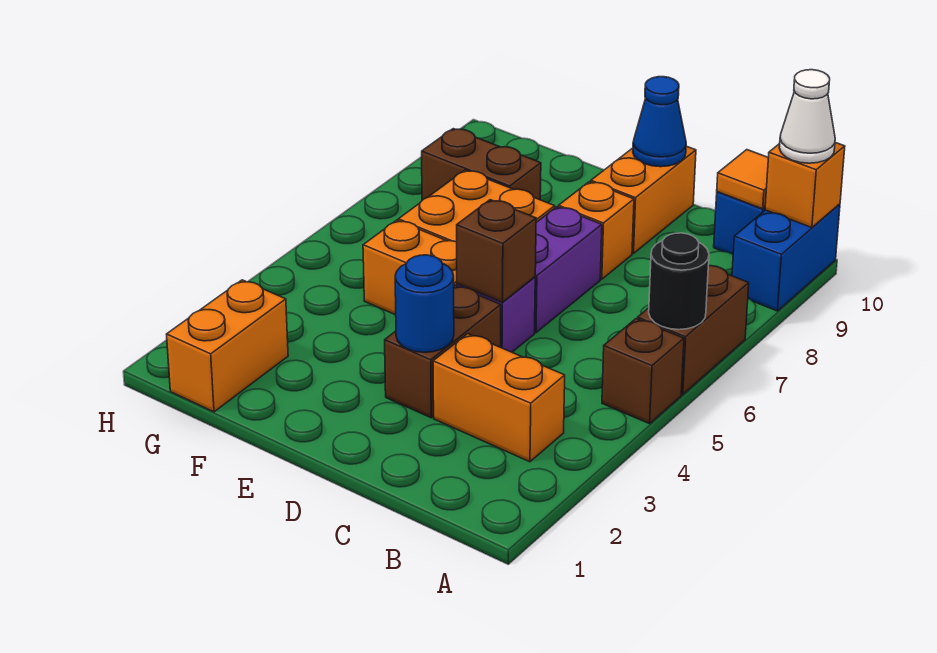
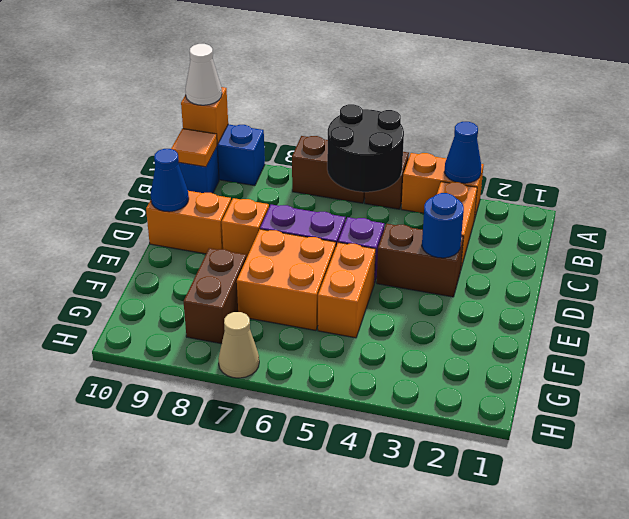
none -> blue cone A3 level 2
black round brick A6 level 2 -> black round brick A5:B6 level 2
brown brick D5 level 2 -> none
orange brick G1:G2 level 1 -> orange brick A3:A4 level 1
none -> tan cone H7 level 1

